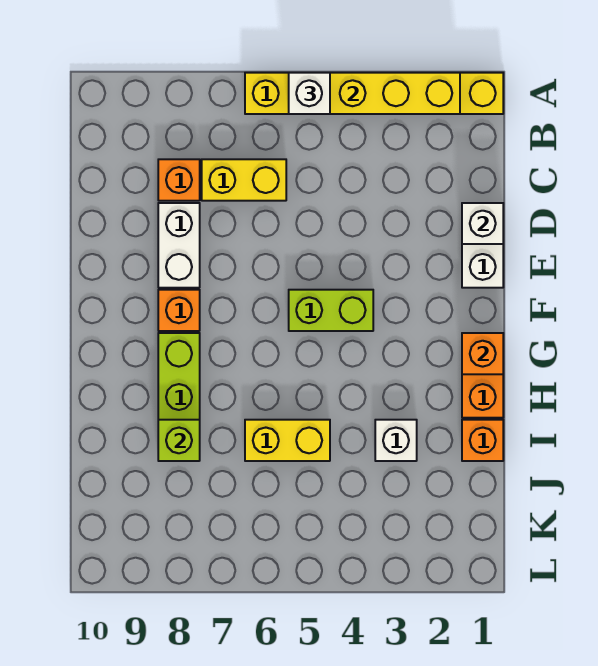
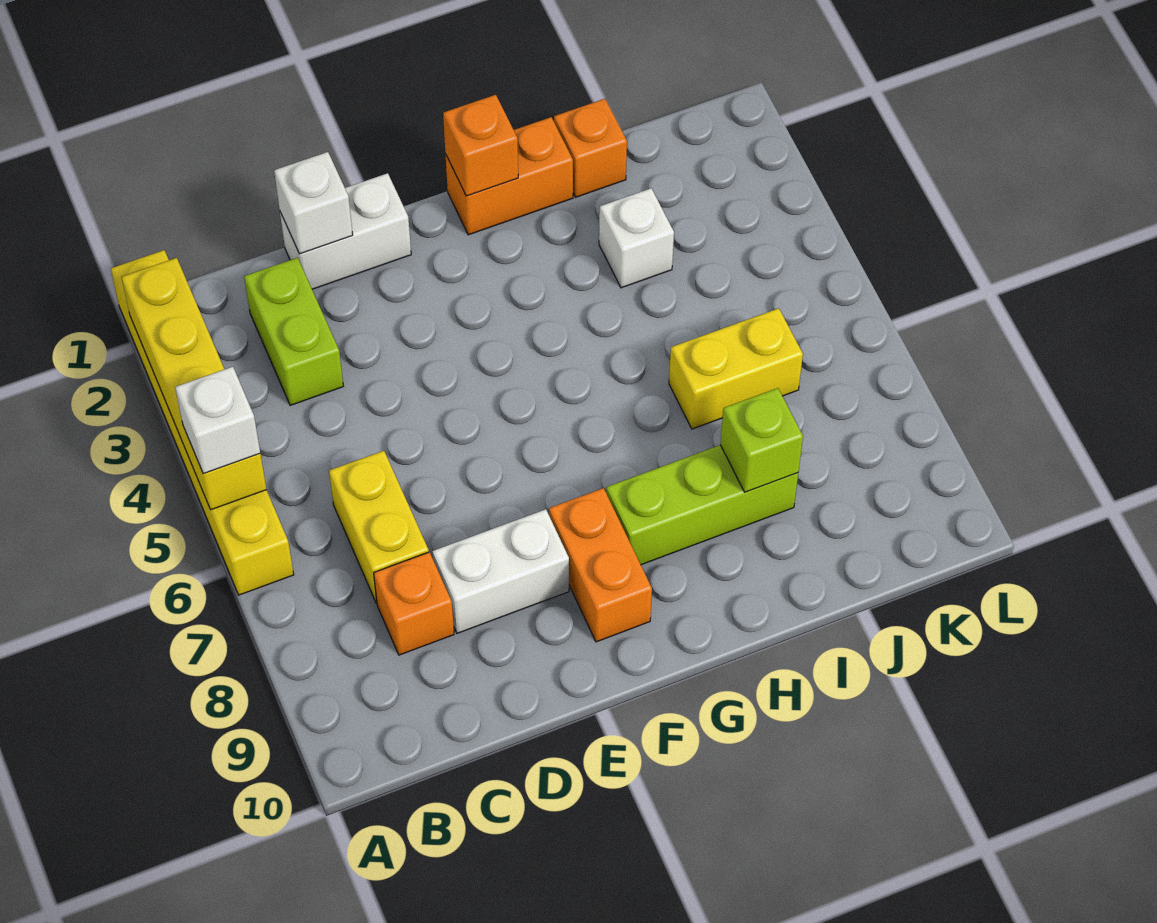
lime brick F4:F5 level 1 -> lime brick C2:C3 level 1
orange brick F8 level 1 -> orange brick F8:F9 level 1
yellow brick I5:I6 level 1 -> yellow brick I6:J6 level 1

